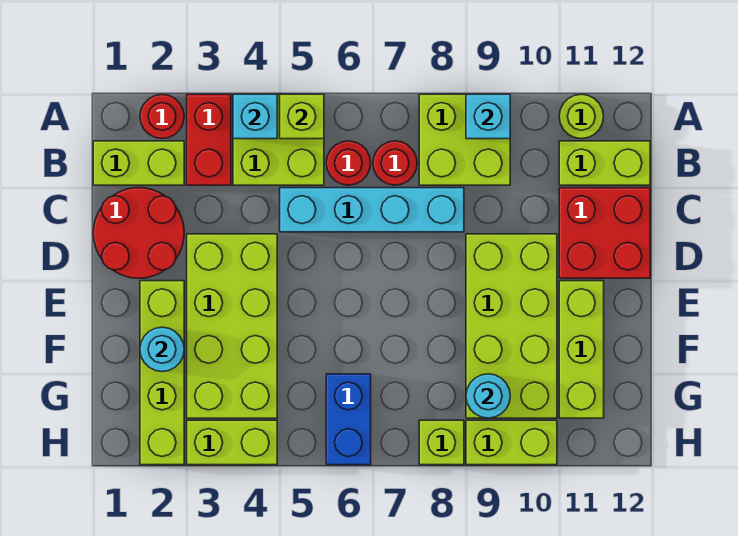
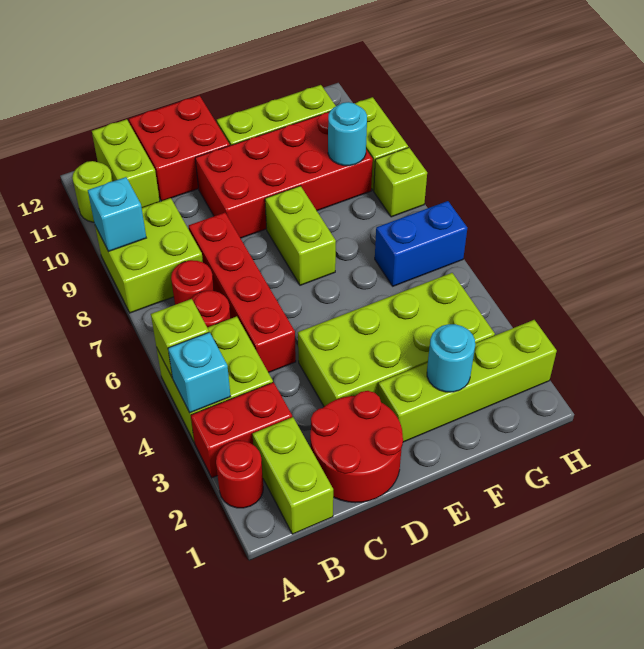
cyan brick C5:C8 level 1 -> red brick C5:C8 level 1
lime brick D9:G10 level 1 -> red brick D9:G10 level 1
lime brick H3:H4 level 1 -> lime brick E7:E8 level 1

